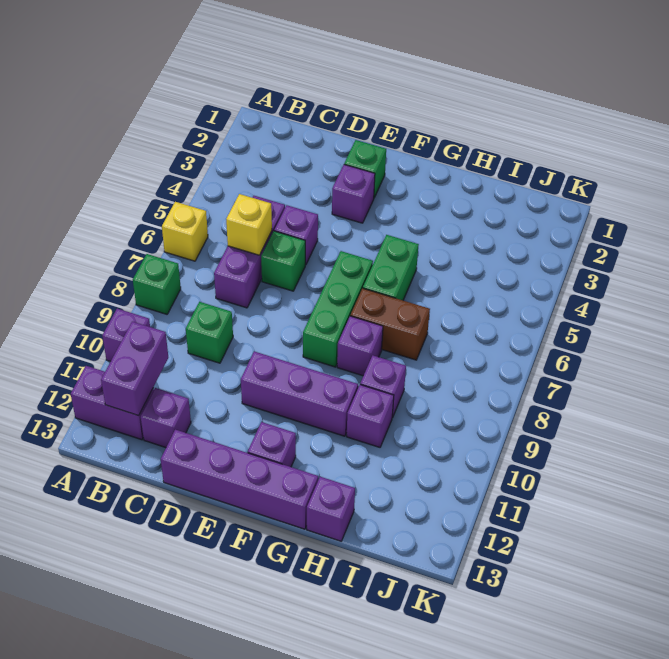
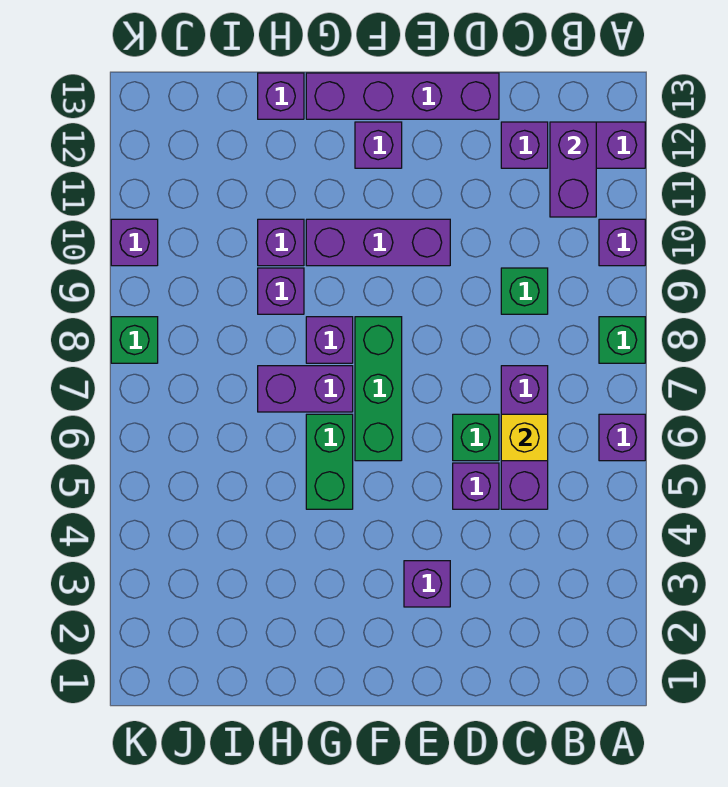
yellow brick A6 level 1 -> purple brick A6 level 1
green brick E2 level 1 -> green brick K8 level 1
brown brick G7:H7 level 1 -> purple brick G7:H7 level 1
none -> purple brick K10 level 1

